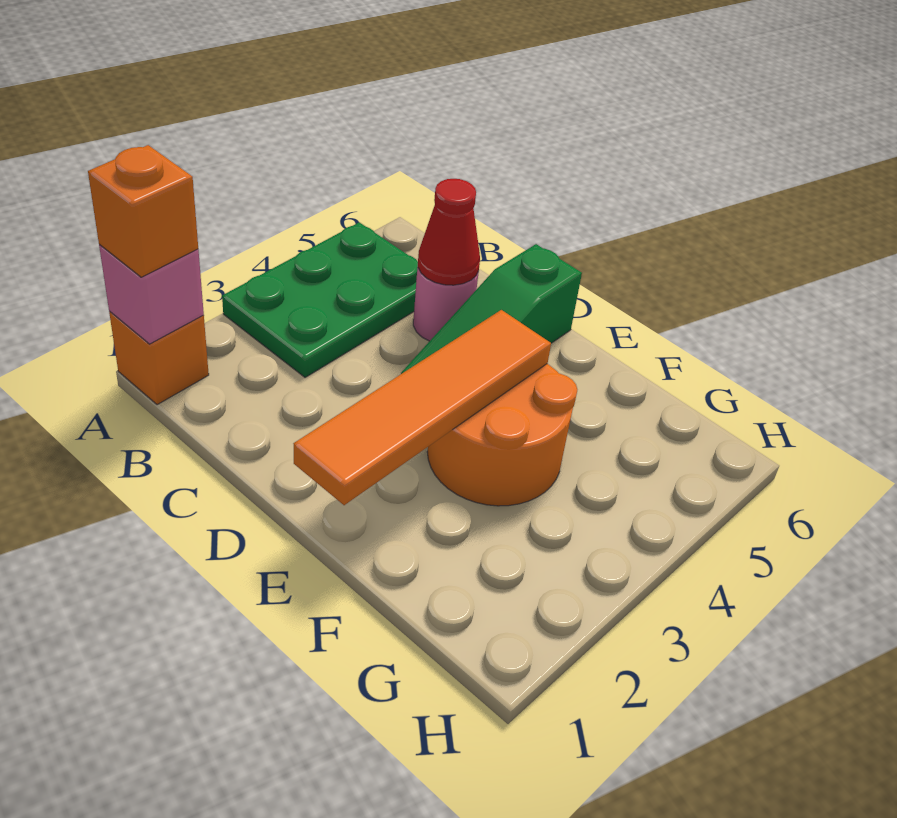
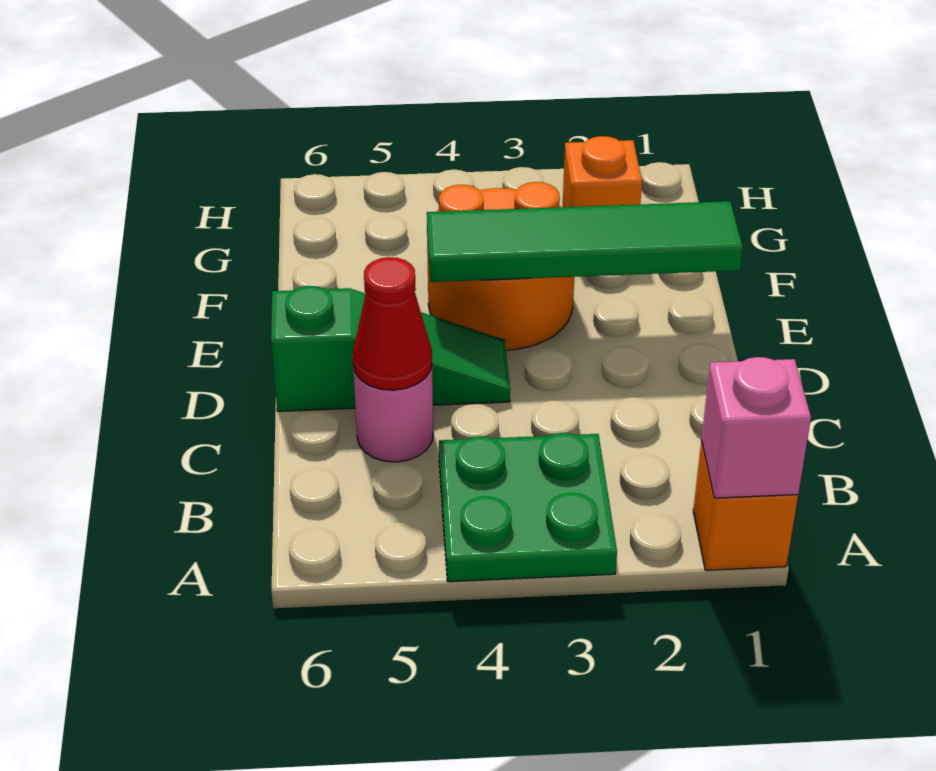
orange brick A1 level 3 -> orange brick G2 level 1
green plate A3:B5 level 1 -> green plate A3:B4 level 1
orange tile E1:E4 level 2 -> green tile E1:E4 level 2

